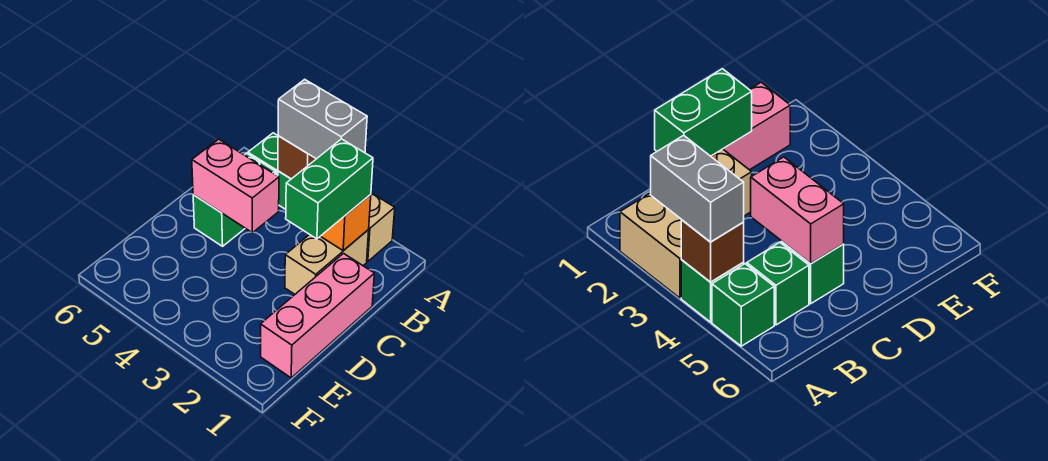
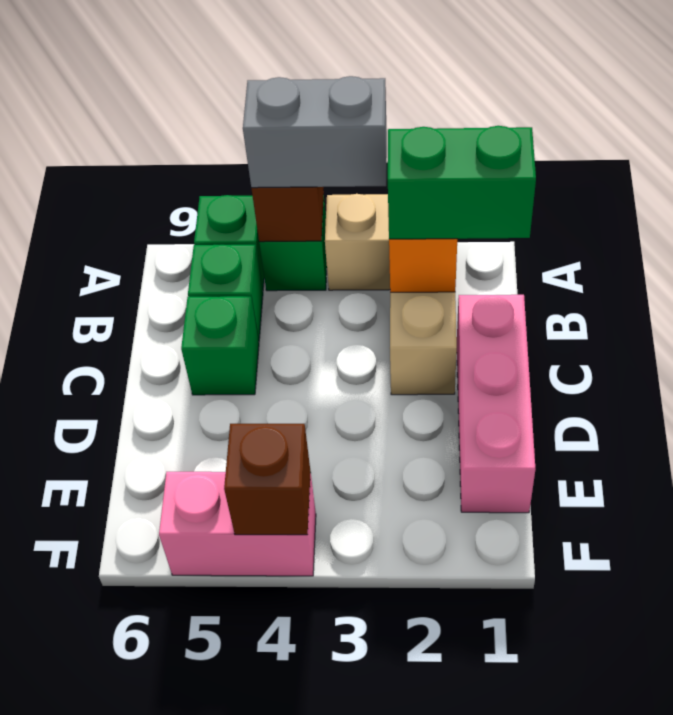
green brick B2:C2 level 3 -> green brick B1:B2 level 3
pink brick C4:C5 level 2 -> pink brick F4:F5 level 1
none -> brown brick F4 level 2

